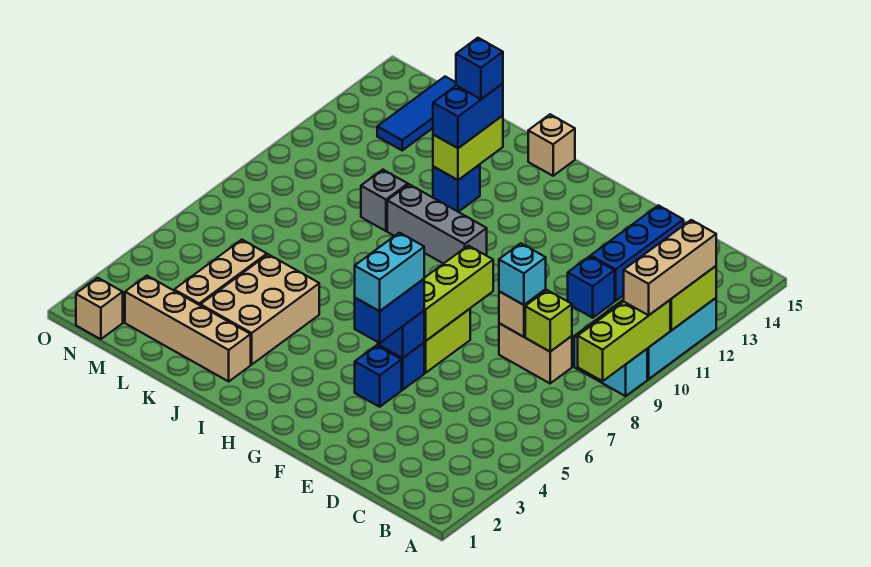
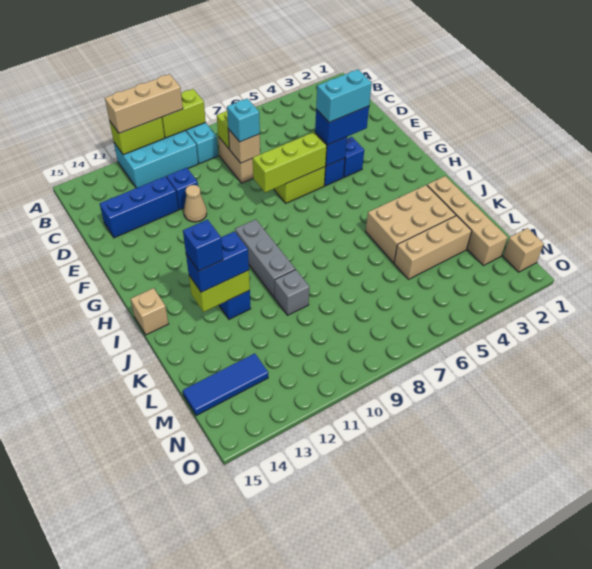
lime brick A8:A10 level 2 -> lime brick A9:A10 level 2
none -> tan cone E11 level 1

